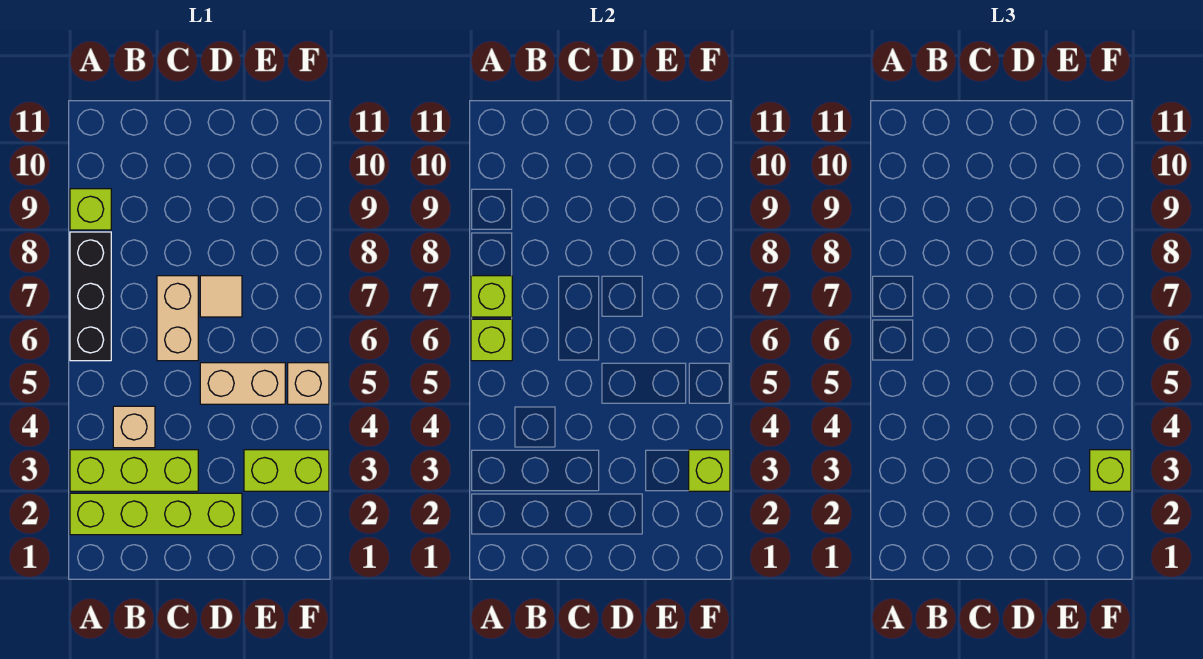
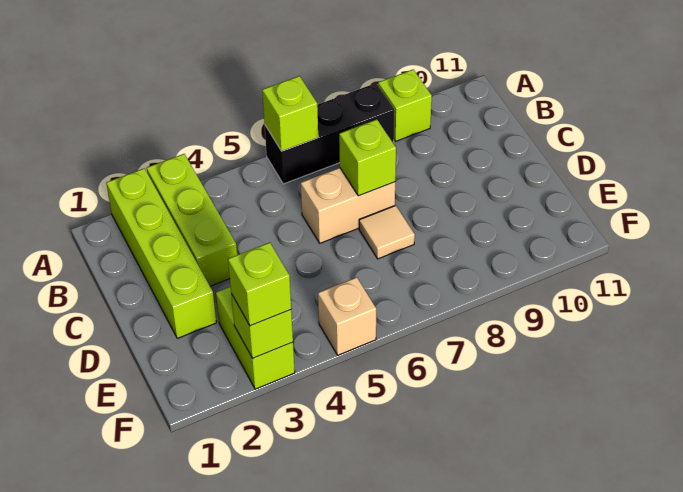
lime brick A7 level 2 -> lime brick C7 level 2
tan brick B4 level 1 -> none
tan brick D5:E5 level 1 -> none

